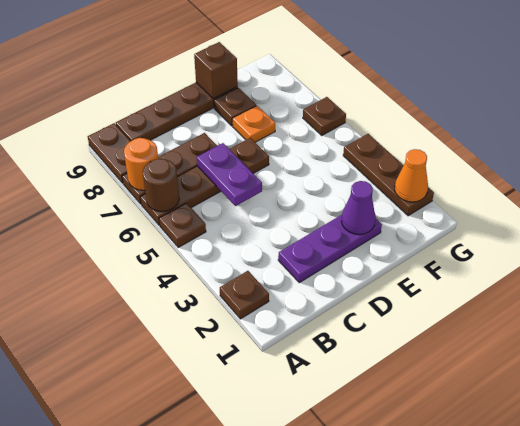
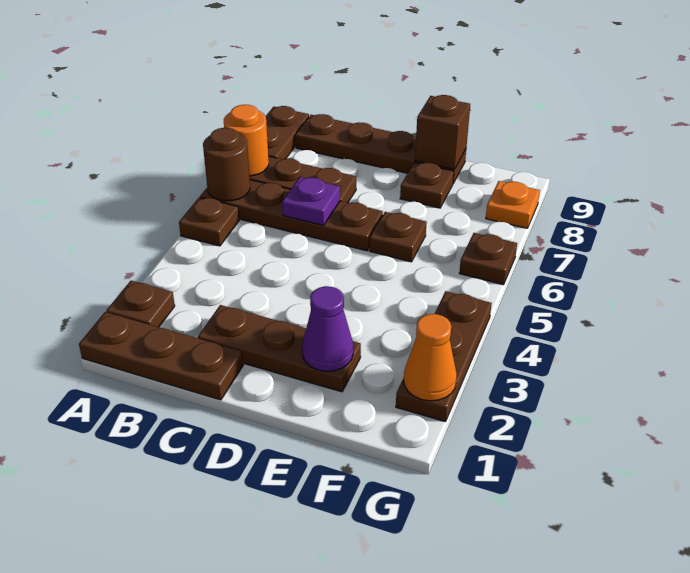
none -> brown plate A1:C1 level 1
purple plate C2:E2 level 1 -> brown plate C2:E2 level 1
purple plate C5:C6 level 2 -> purple plate C6 level 2
none -> brown plate E6 level 1
orange plate E7 level 1 -> orange plate G8 level 1

